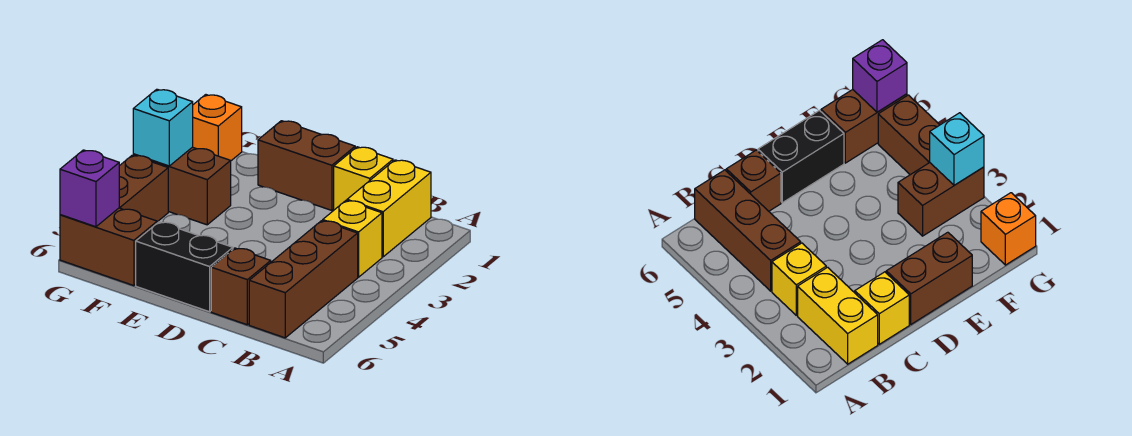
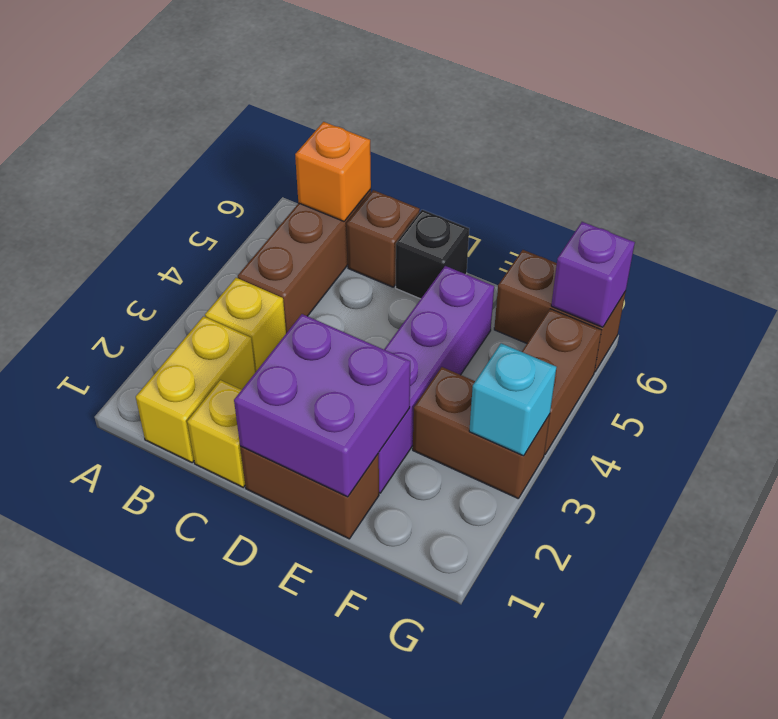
none -> purple brick D1:E2 level 2
black brick D6:E6 level 1 -> black brick D6 level 1
none -> purple brick E2:E5 level 1
orange brick G1 level 1 -> orange brick B6 level 2

